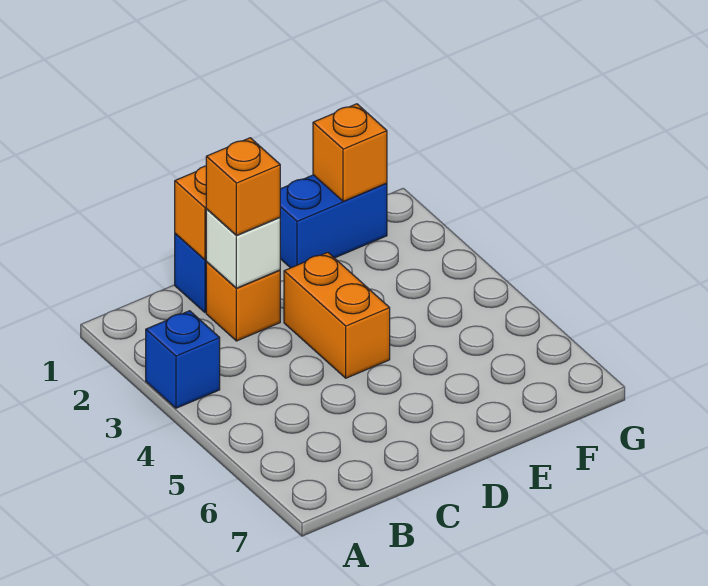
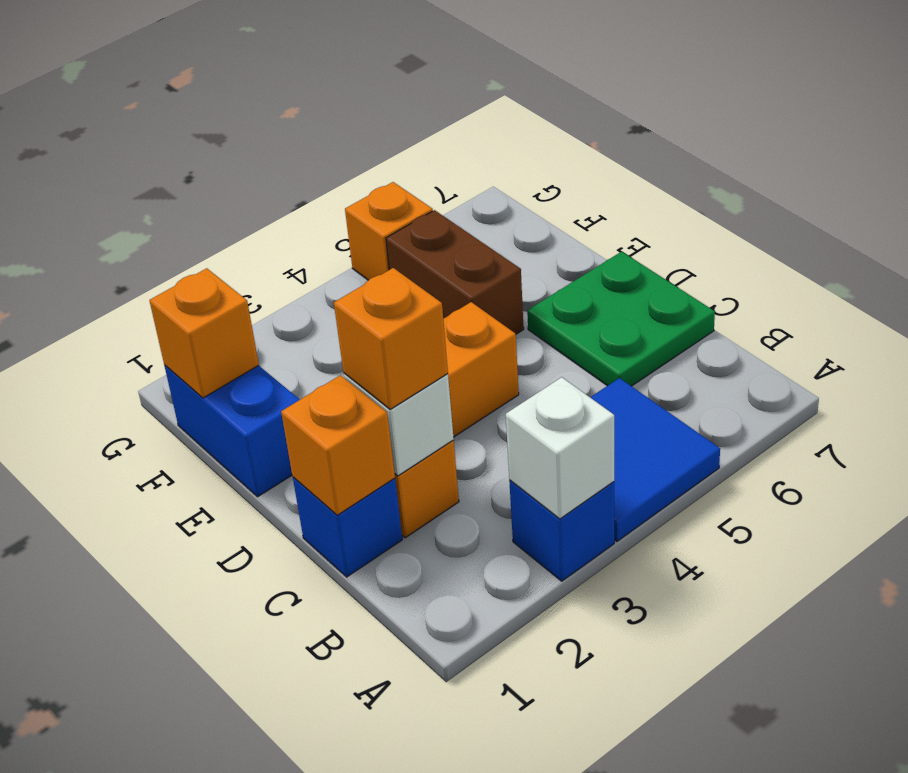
none -> white brick A3 level 2
none -> blue tile A4:B5 level 1
none -> green plate C6:D7 level 1
none -> brown brick E5:F5 level 1
none -> orange brick G5 level 1

